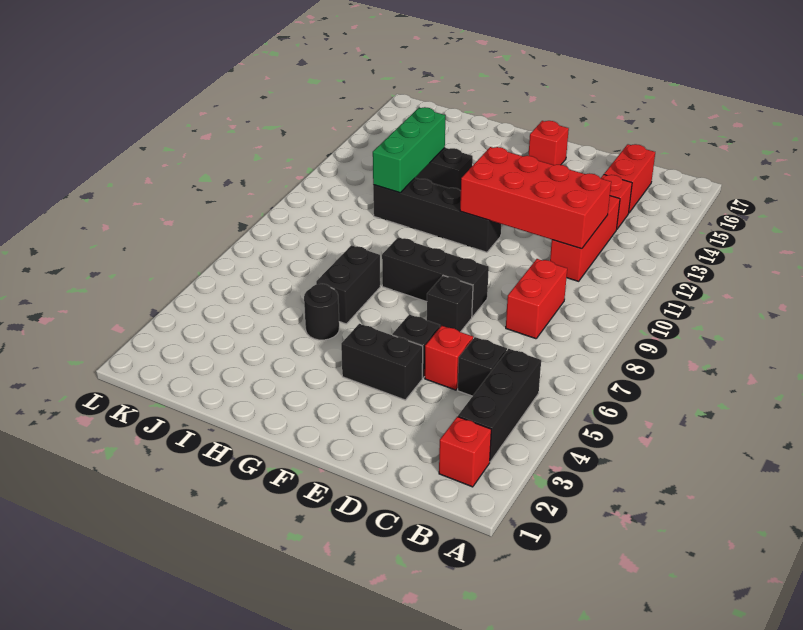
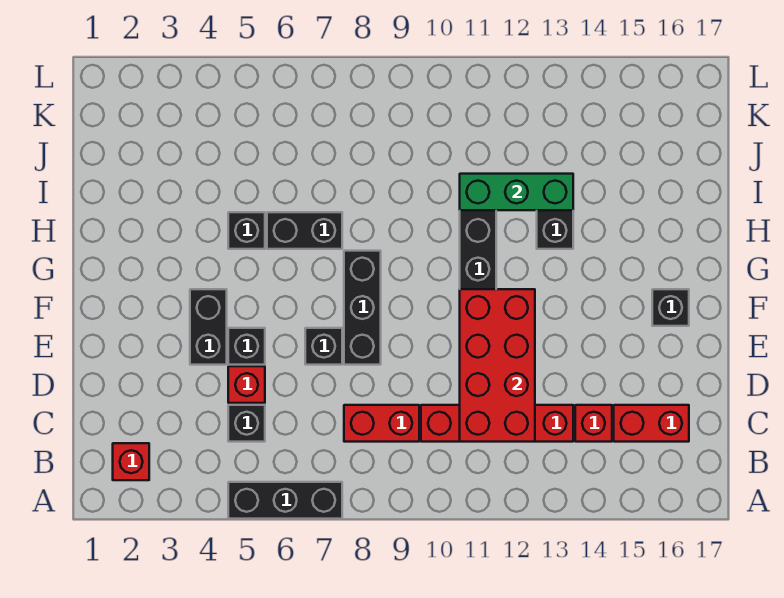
black brick B3:B5 level 1 -> black brick A5:A7 level 1
red brick C11:C13 level 1 -> red brick C10:C13 level 1
red brick F16 level 1 -> black brick F16 level 1
black round brick H5 level 1 -> black brick H5 level 1

